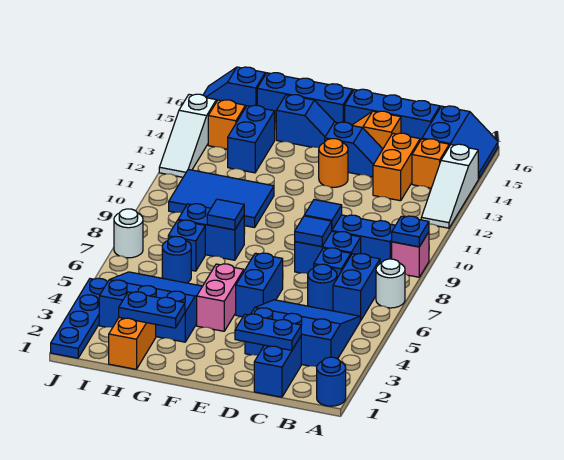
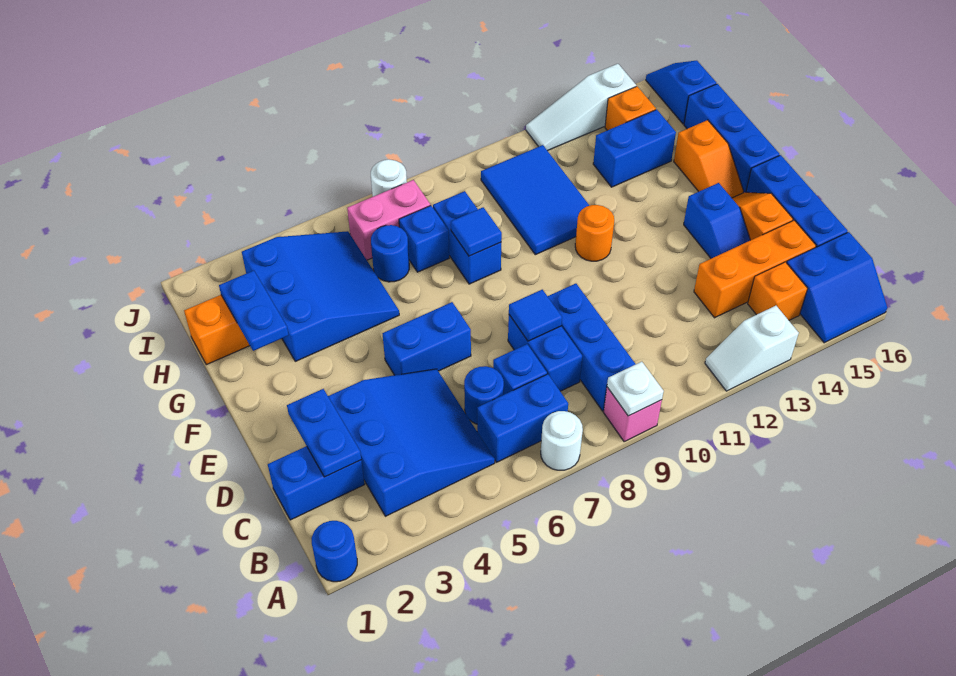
blue plate A9 level 2 -> white plate A9 level 2
white slope A12:A14 level 1 top 14 -> white slope A12:A13 level 1 top 13
orange brick C13:C14 level 1 -> orange brick C13:C15 level 1
blue tile D9 level 2 -> none
orange round brick E13 level 1 -> orange round brick F11 level 1
pink brick F4:F5 level 1 -> pink brick I6:I7 level 1
blue slope F15:G15 level 1 top G -> orange slope F15:G15 level 1 top G
blue plate J1:J4 level 1 -> none

